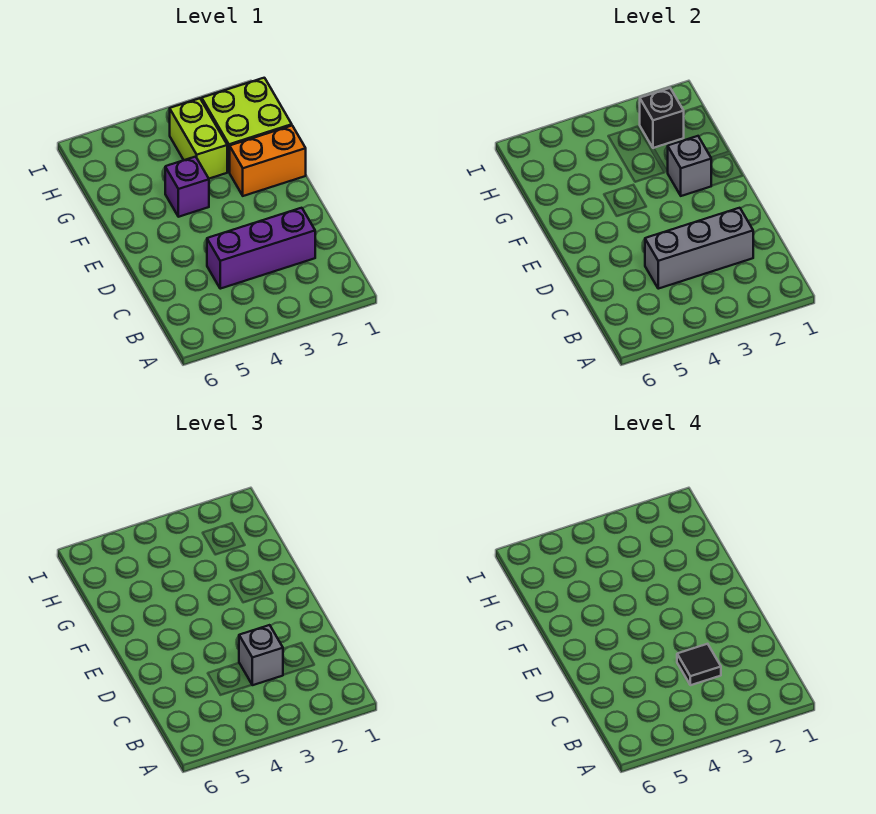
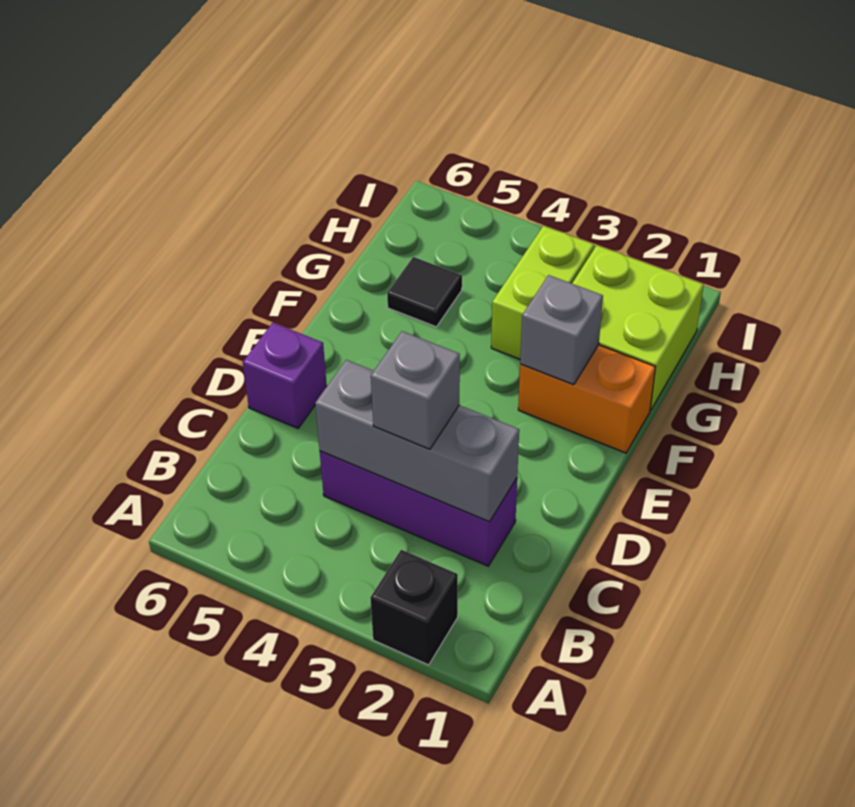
black tile C3 level 4 -> black tile G5 level 1
purple brick F4 level 1 -> purple brick D6 level 1
black brick H2 level 2 -> black brick A2 level 1

